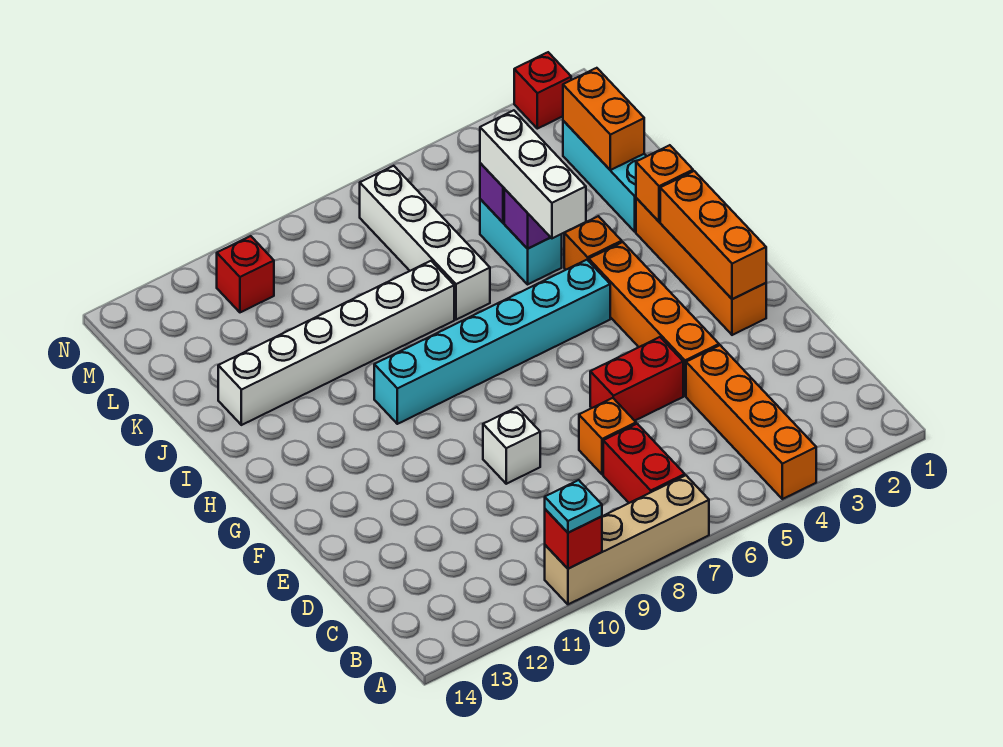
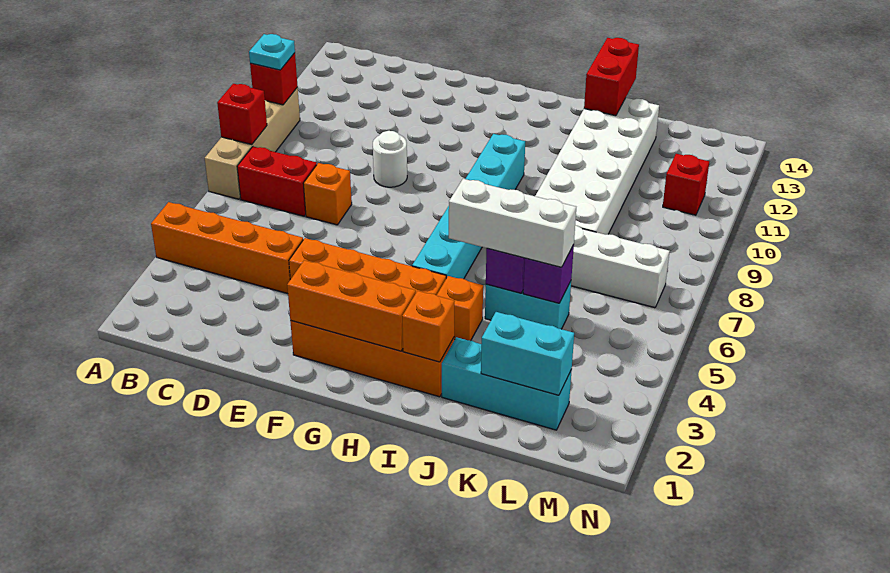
red brick E5:E6 level 1 -> red brick J13:J14 level 2
white brick E9 level 1 -> white round brick E9 level 1
white brick J8:J13 level 1 -> white brick J8:K13 level 1
orange brick K2:L2 level 2 -> cyan brick K2:L2 level 2
red brick N2 level 1 -> red brick A8 level 2

